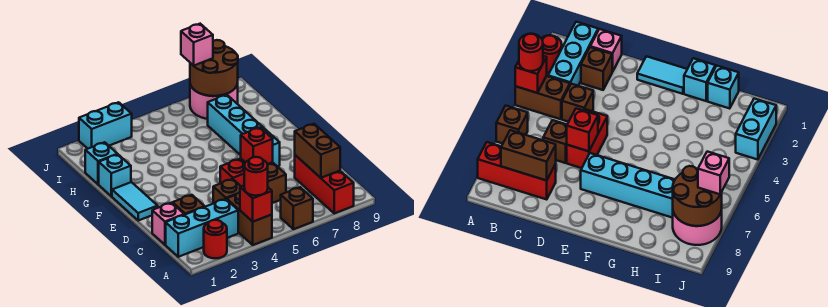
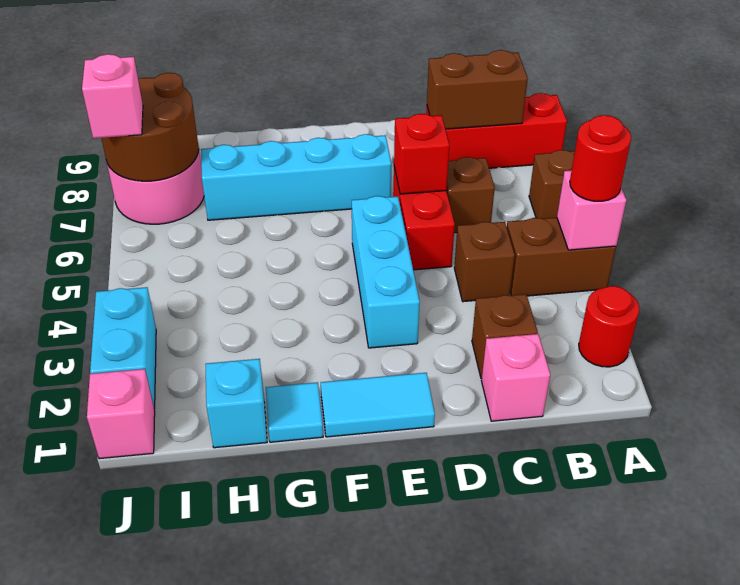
red brick A4 level 2 -> pink brick A4 level 2
cyan brick B1:B3 level 1 -> cyan brick E3:E5 level 1
cyan brick G1 level 1 -> cyan tile G1 level 1
none -> pink brick J1 level 1

